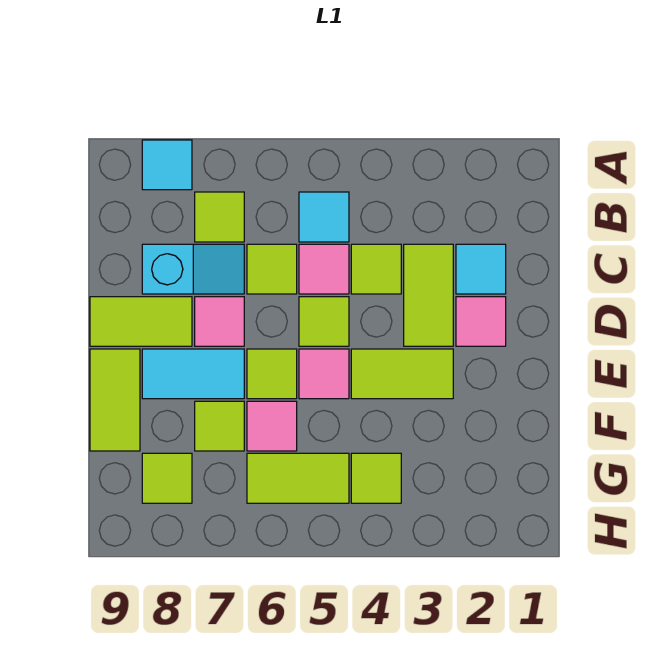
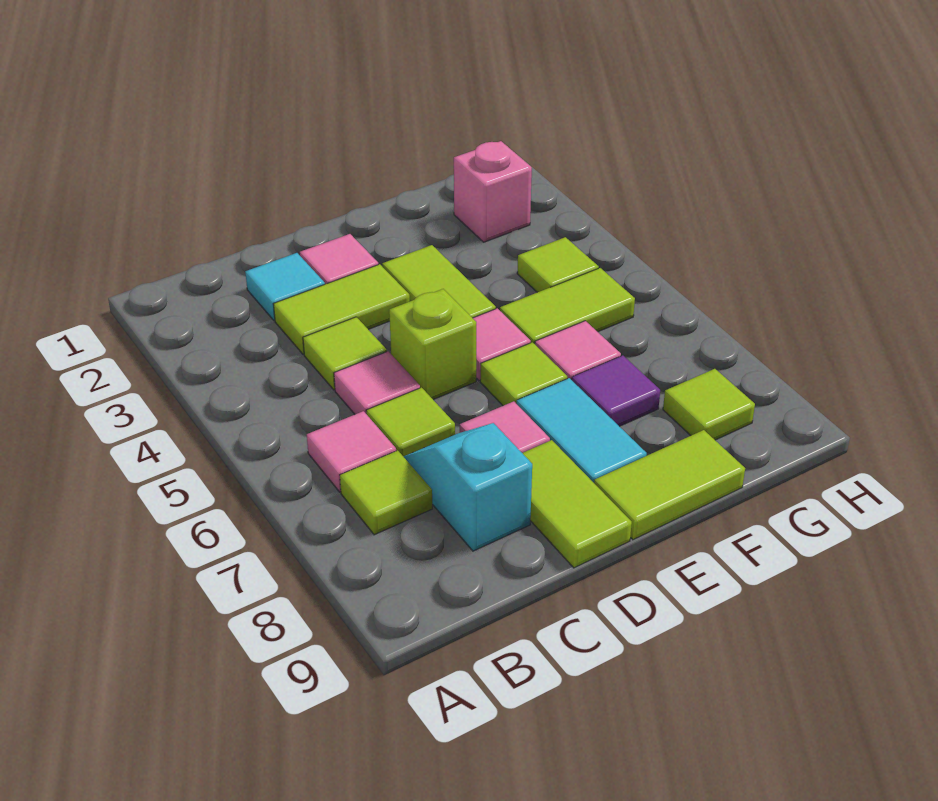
cyan tile A8 level 1 -> none
cyan tile B5 level 1 -> none
none -> pink tile B6 level 1
lime tile D5 level 1 -> lime brick D5 level 1
lime tile F7 level 1 -> purple tile F7 level 1
none -> pink brick G2 level 1
lime tile G5:G6 level 1 -> lime tile F5:G5 level 1

